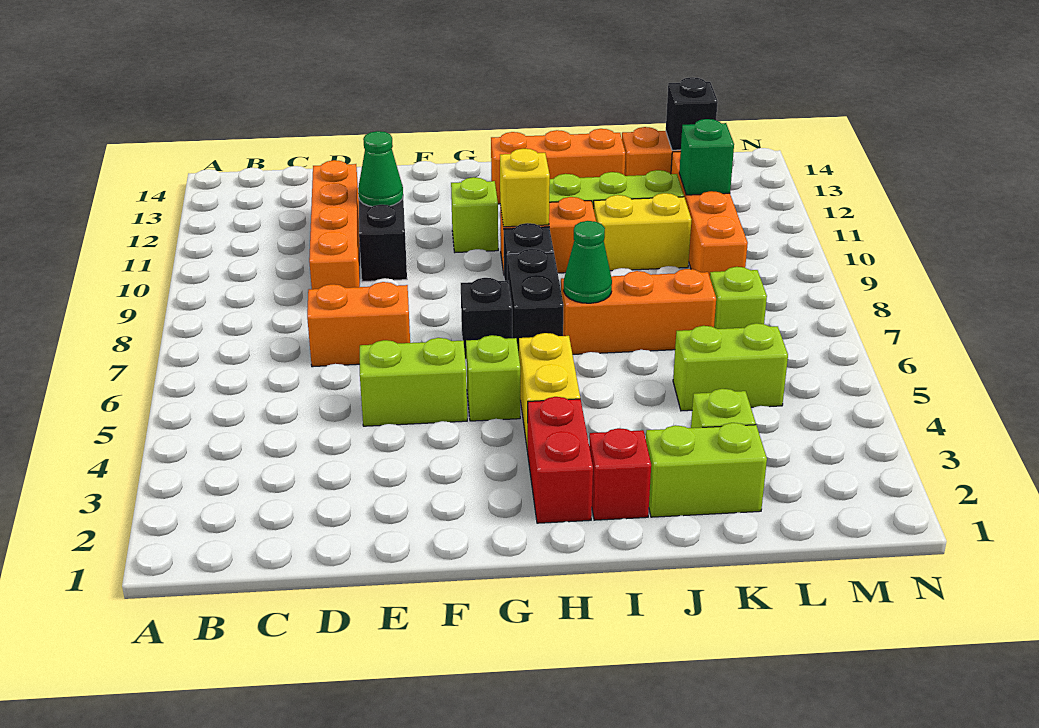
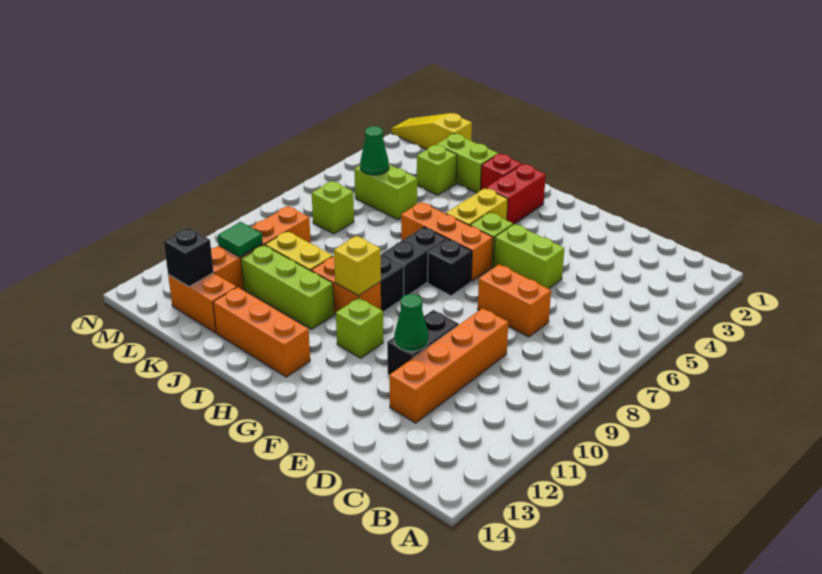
orange brick I7:K7 level 1 -> orange brick G6:I6 level 1
green cone I7 level 2 -> green cone L5 level 2
none -> yellow slope L1:N1 level 1 top L
green brick L11 level 2 -> green tile L11 level 2

